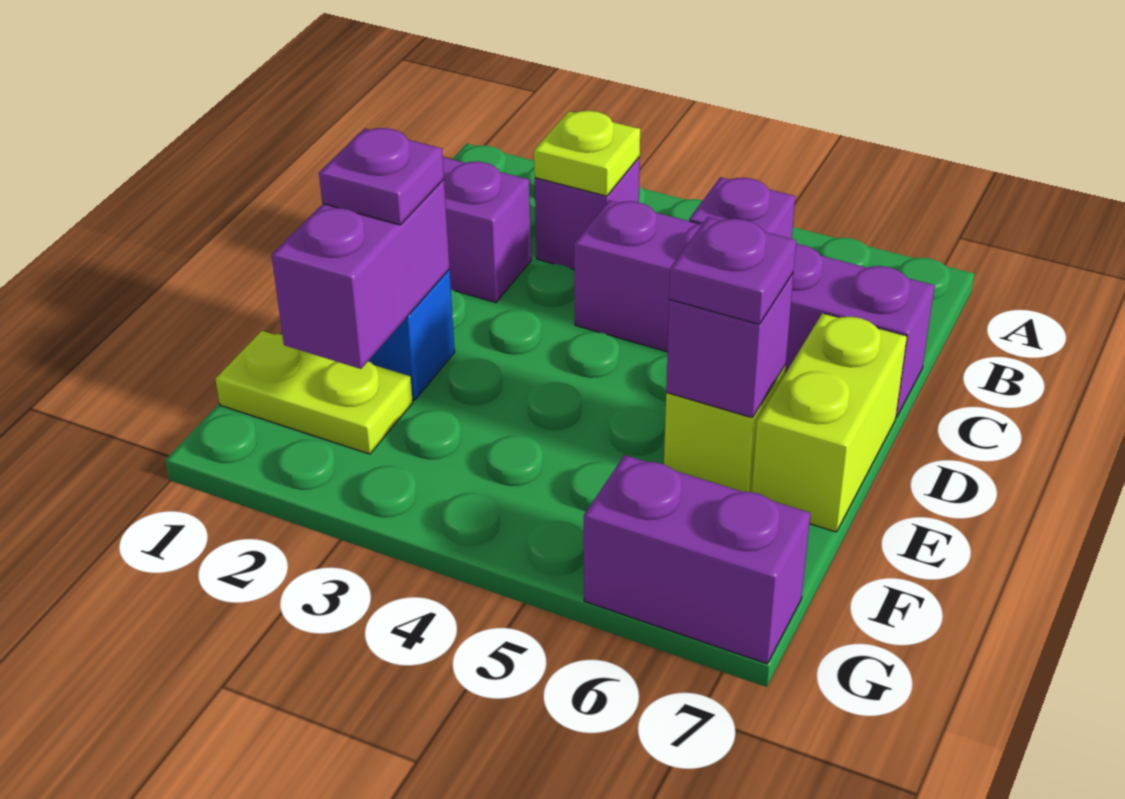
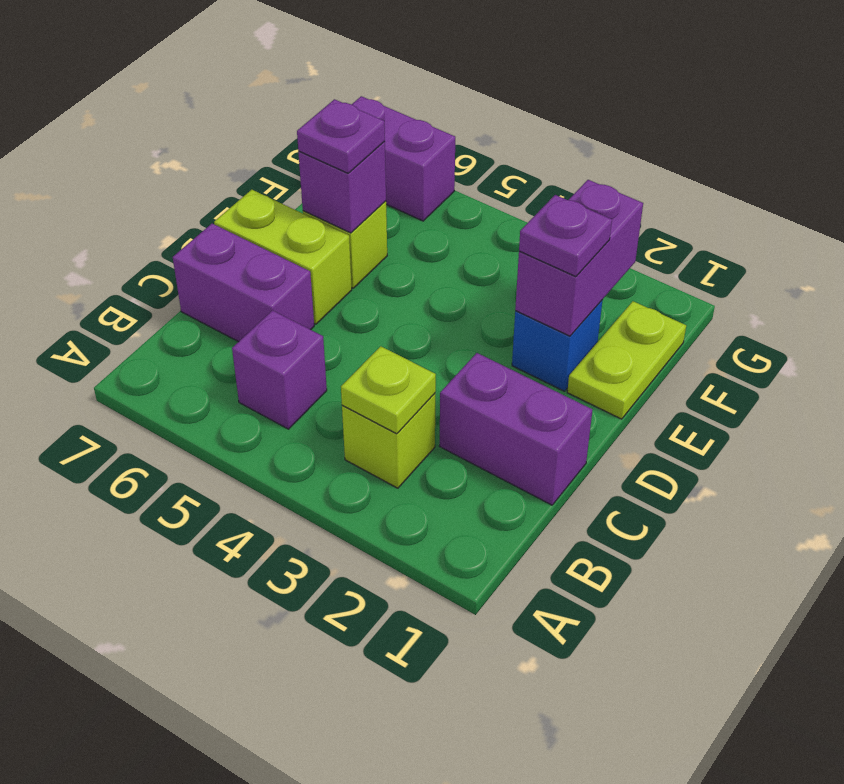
purple brick B3 level 1 -> lime brick B3 level 1
purple brick C4:C7 level 1 -> purple brick C6:C7 level 1
lime brick D7:E7 level 1 -> lime brick D6:D7 level 1
lime plate F1:F2 level 1 -> lime plate E1:F1 level 1

